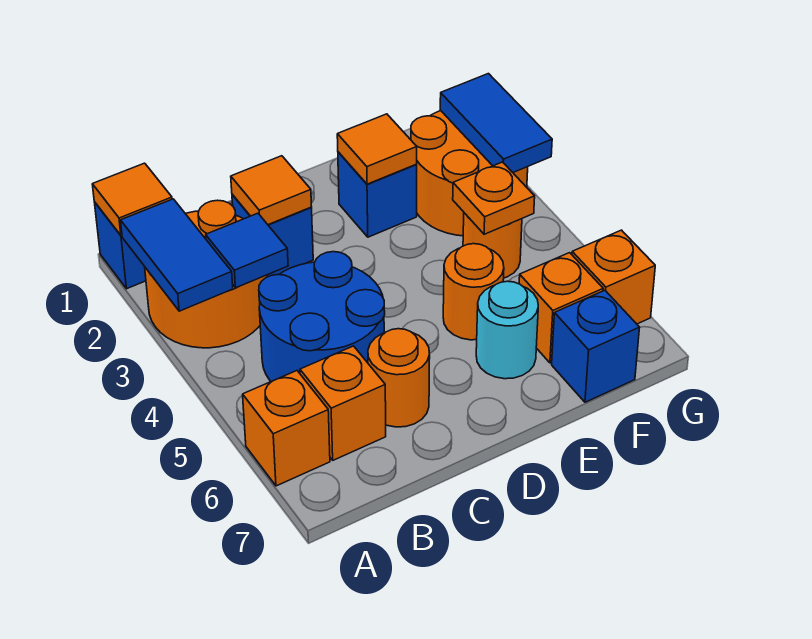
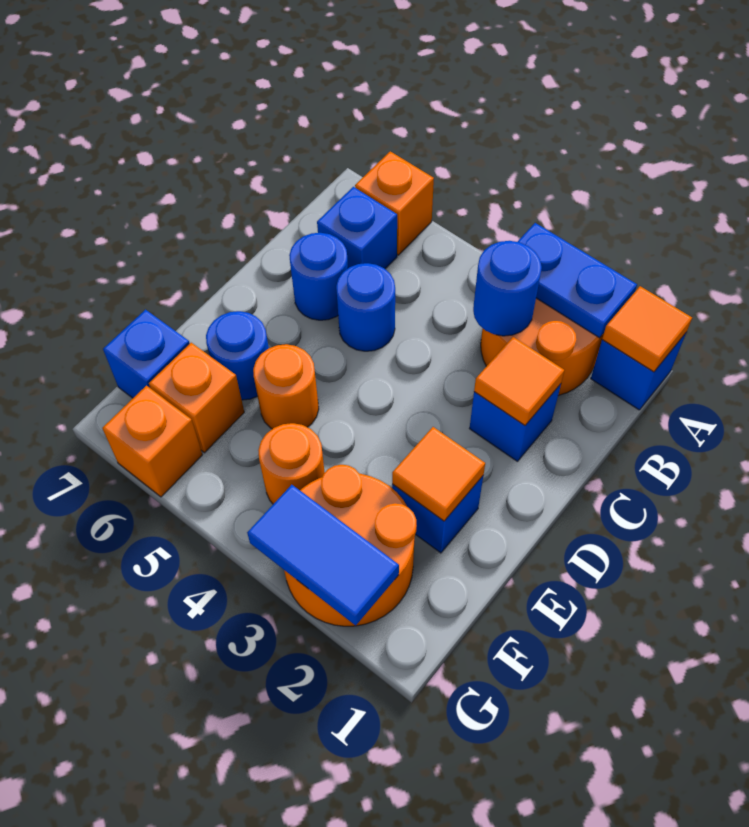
blue tile A2:A3 level 2 -> blue plate A2:A3 level 2
blue tile B3 level 2 -> blue round brick B3 level 2
blue round brick B4:C5 level 1 -> blue round brick C5 level 1
orange brick B6 level 1 -> blue brick B6 level 1
orange round brick C6 level 1 -> blue round brick C6 level 1
cyan round brick E6 level 1 -> blue round brick E6 level 1
orange plate F4 level 2 -> none

